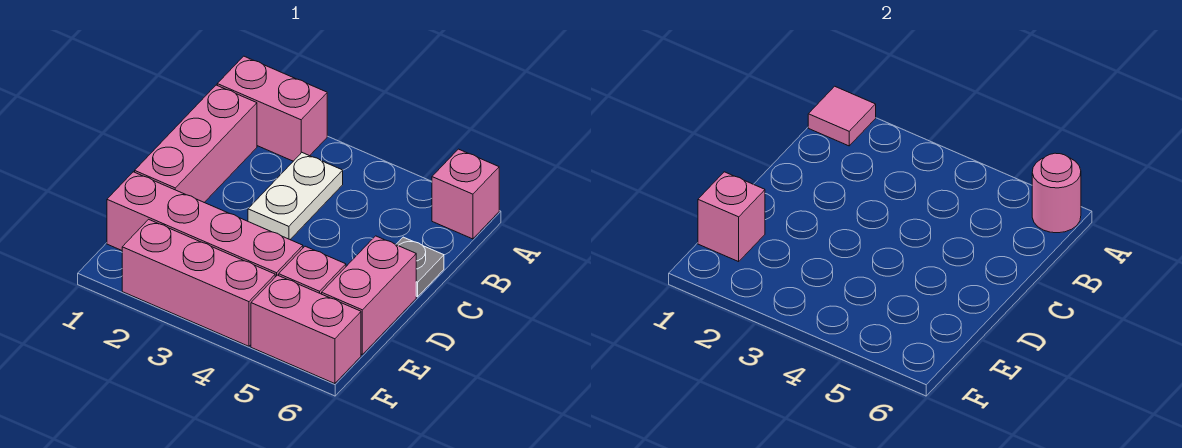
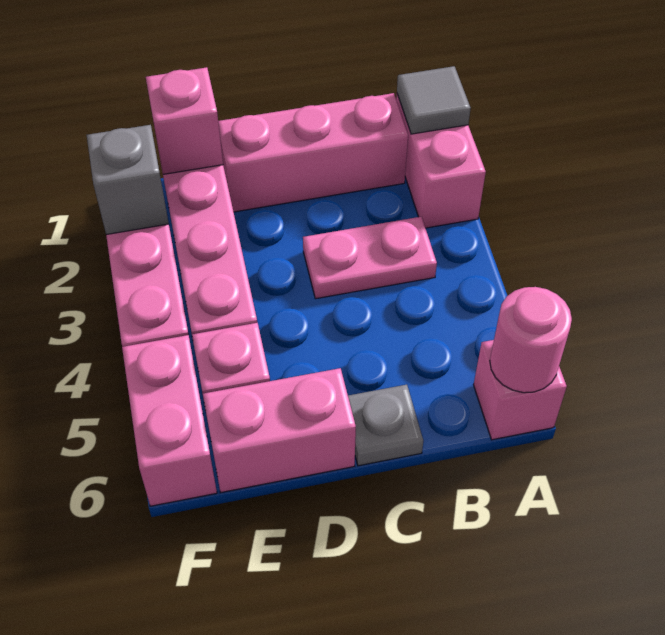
pink tile A1 level 2 -> grey tile A1 level 2
white plate B3:C3 level 1 -> pink plate B3:C3 level 1
none -> grey brick F2 level 2

